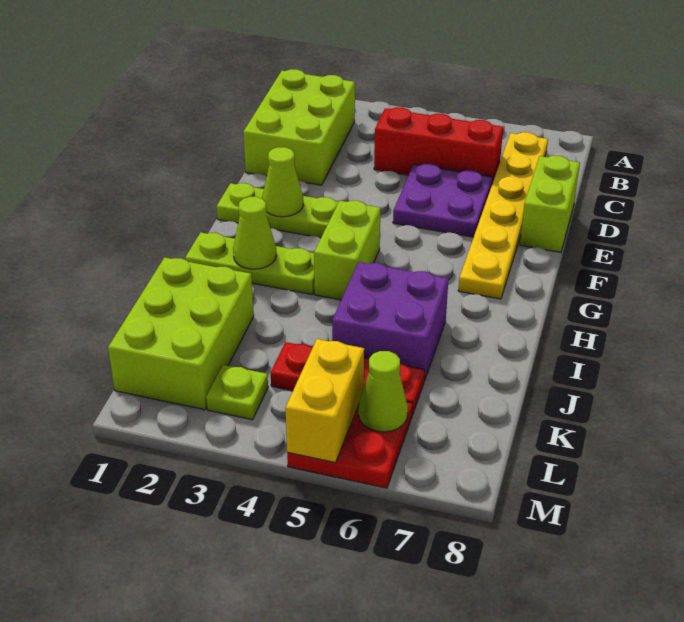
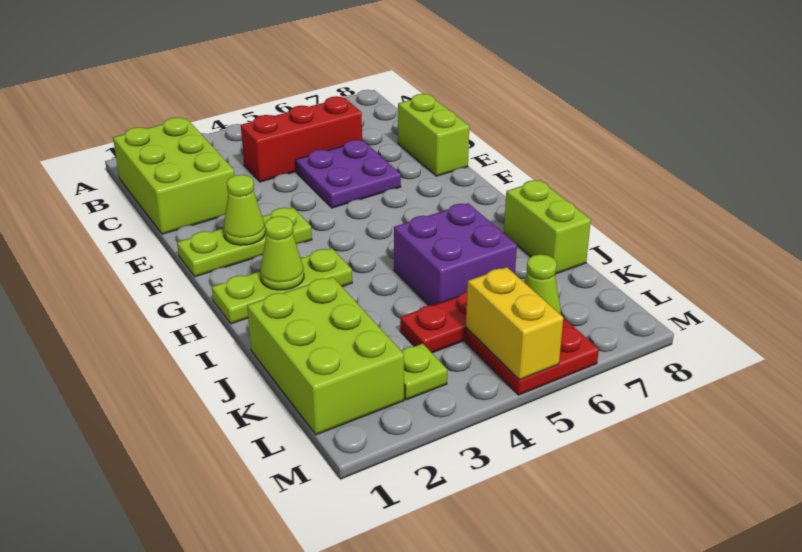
yellow plate B7:G7 level 1 -> none
lime brick G4:H4 level 1 -> lime brick I8:J8 level 1

